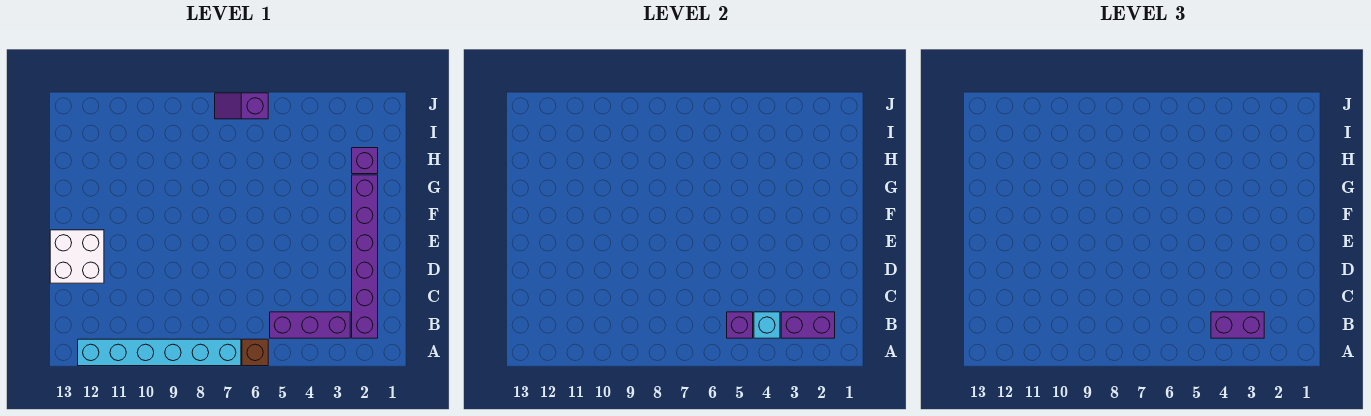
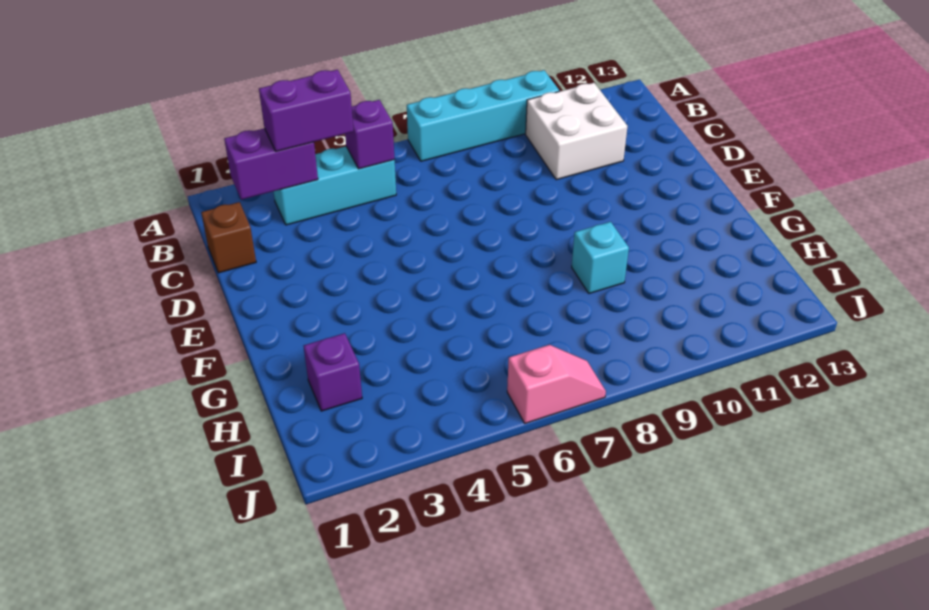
brown brick A6 level 1 -> brown brick C1 level 1
cyan brick A7:A12 level 1 -> cyan brick A7:A10 level 1
purple brick B2:G2 level 1 -> none
purple brick B3:B5 level 1 -> cyan brick B3:B5 level 1
cyan brick B4 level 2 -> cyan brick G9 level 1
white brick D12:E13 level 1 -> white brick B10:C11 level 1
purple slope J6:J7 level 1 top 6 -> pink slope J6:J7 level 1 top 6

